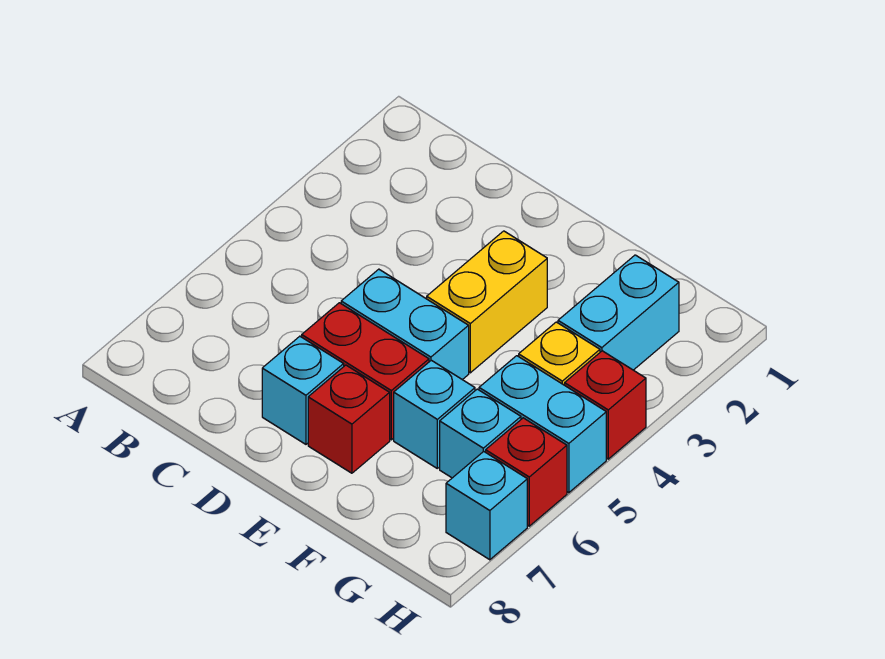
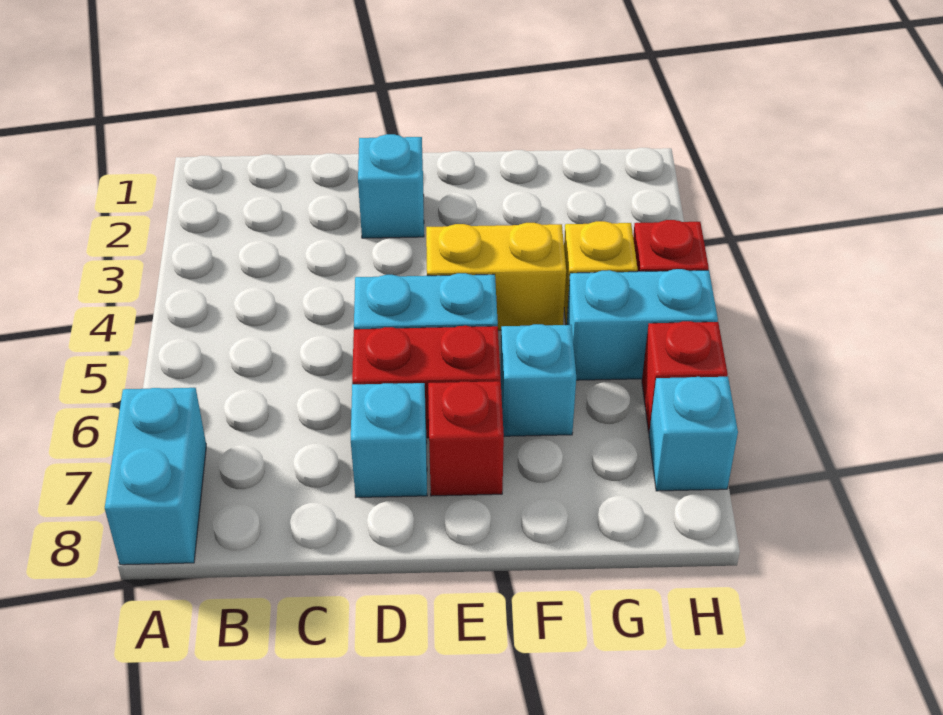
yellow brick E3:E4 level 1 -> yellow brick E4:F4 level 1
cyan brick G2:G3 level 1 -> cyan brick A7:A8 level 1
cyan brick G6 level 1 -> cyan brick D2 level 1

